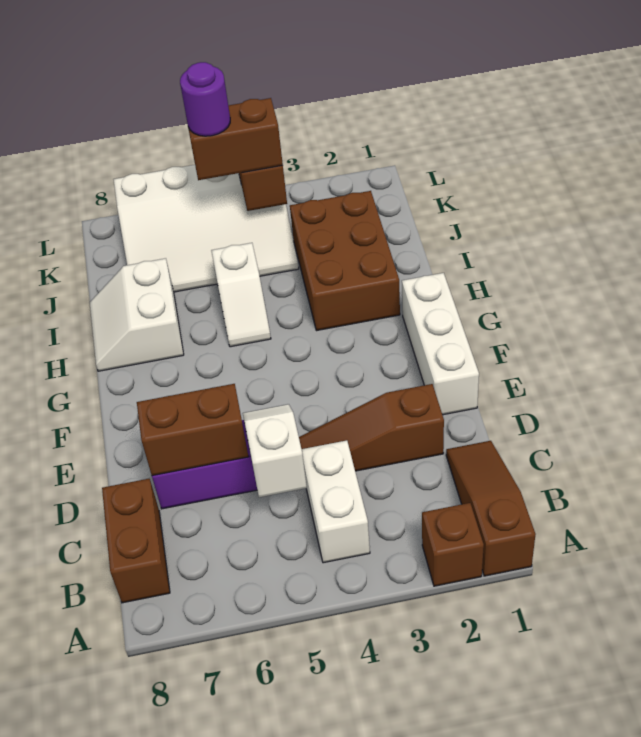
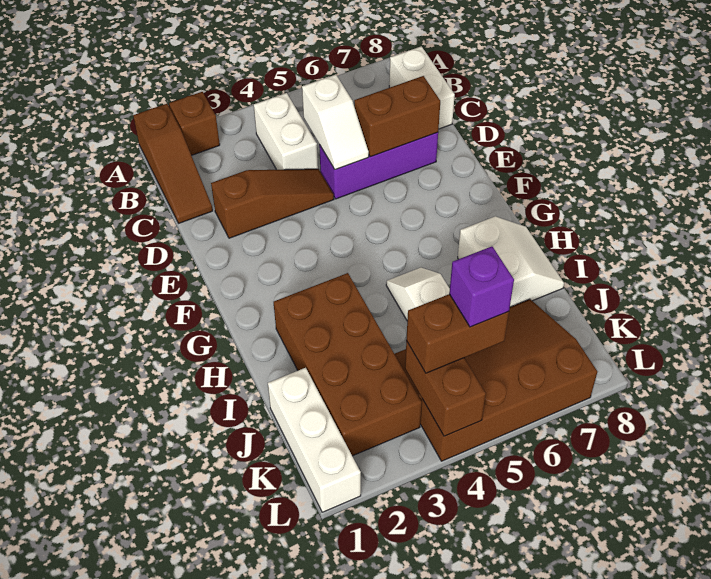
brown brick B8:C8 level 1 -> white brick B8:C8 level 1
white brick E1:G1 level 1 -> white brick J1:L1 level 1
brown brick H2:J3 level 1 -> brown brick H2:K3 level 1
white slope J4:L7 level 1 top L -> brown slope J4:L7 level 1 top L
purple round brick K5 level 4 -> purple brick K5 level 4

